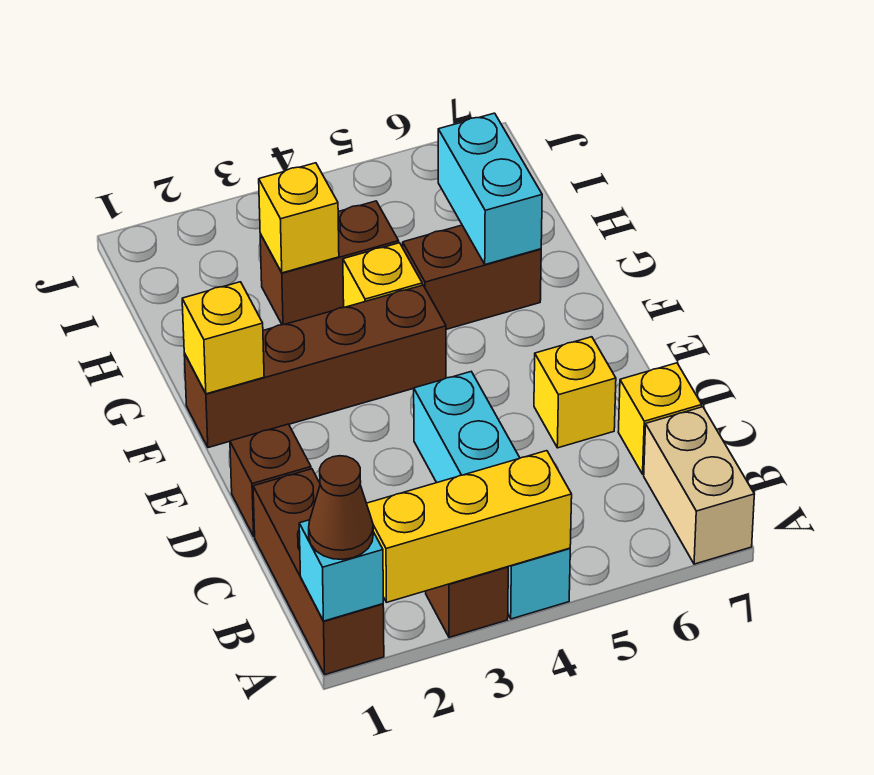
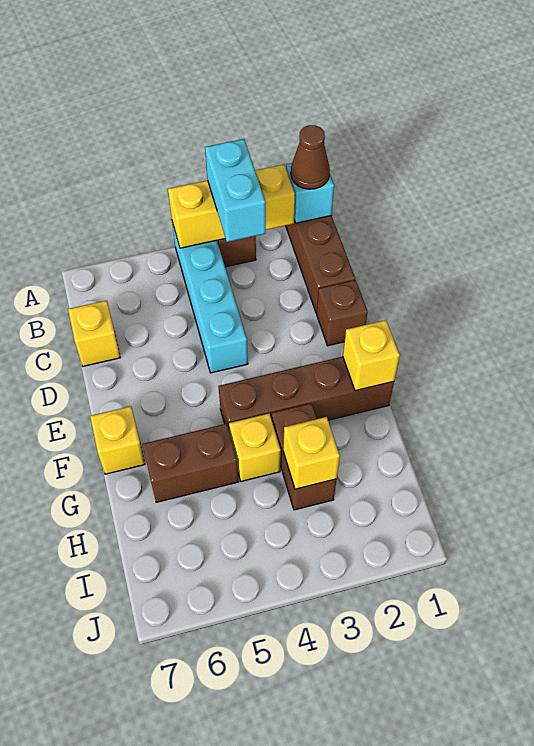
tan brick A7:B7 level 1 -> none
yellow brick D6 level 1 -> yellow brick F7 level 1
cyan brick G6:H6 level 2 -> cyan brick A3:B3 level 3
brown brick H3:H4 level 1 -> brown brick G3:H3 level 1

